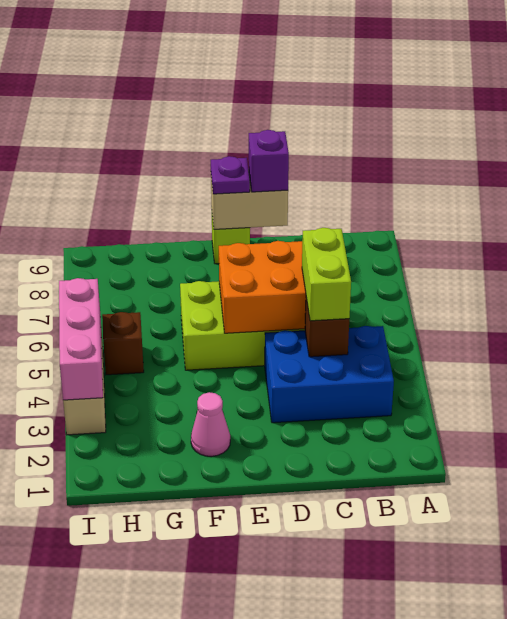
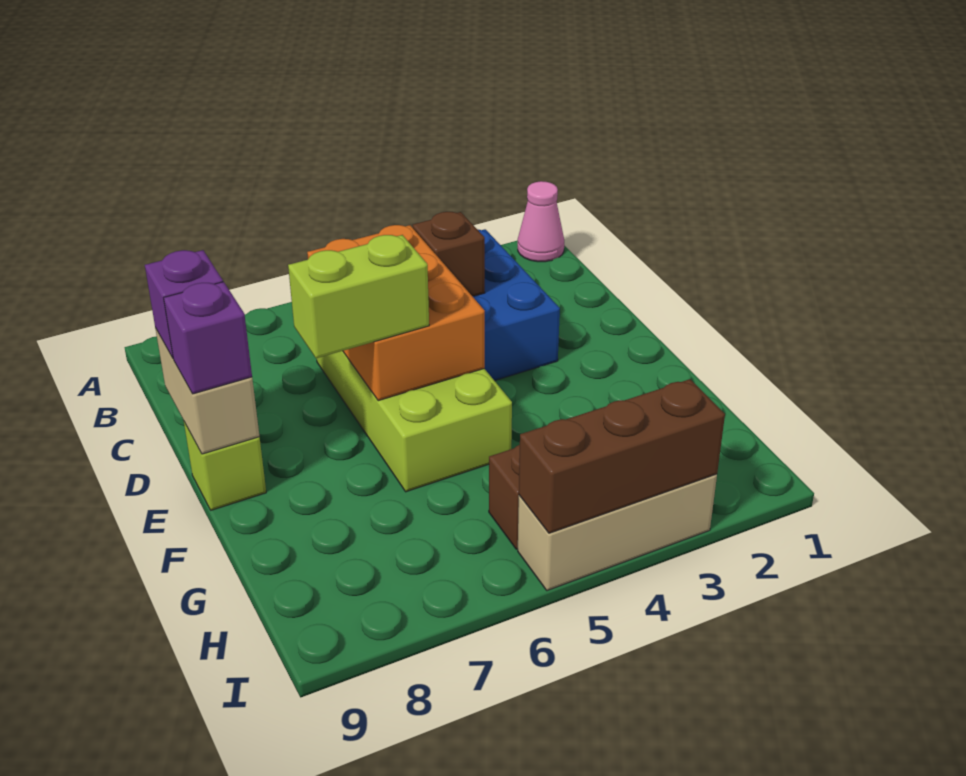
lime brick C4:C5 level 3 -> lime brick E6:E7 level 3
purple plate E9 level 3 -> purple brick E9 level 3
pink cone F2 level 1 -> pink cone A1 level 1
pink brick I3:I5 level 2 -> brown brick I3:I5 level 2

